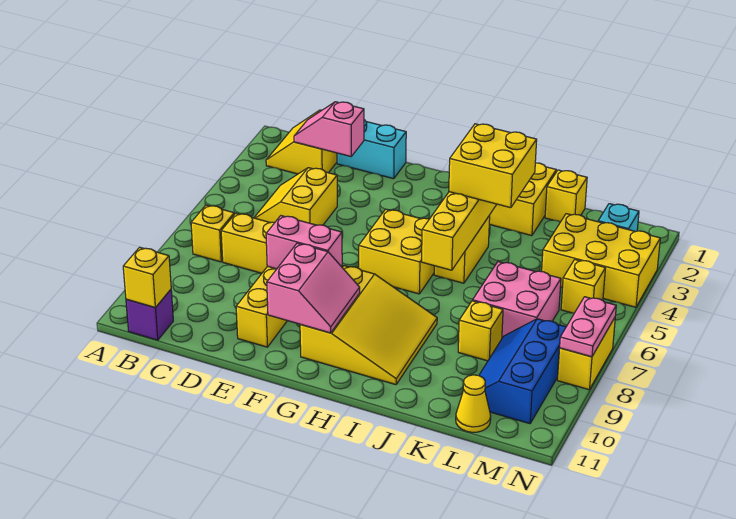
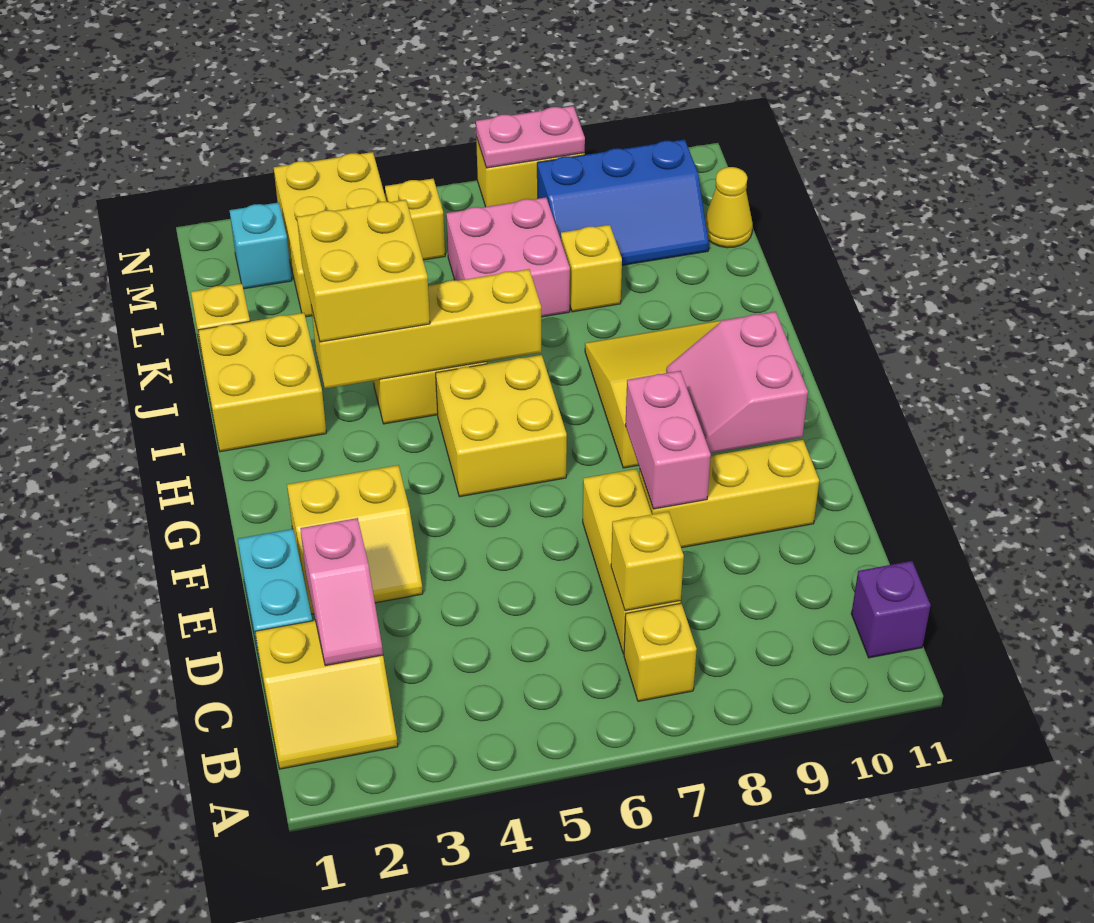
yellow brick B11 level 2 -> yellow brick C7 level 2
yellow slope C4:D5 level 1 top D -> yellow slope E2:F3 level 1 top F
pink slope F9:G10 level 2 top F -> pink slope F9:G10 level 2 top 10

